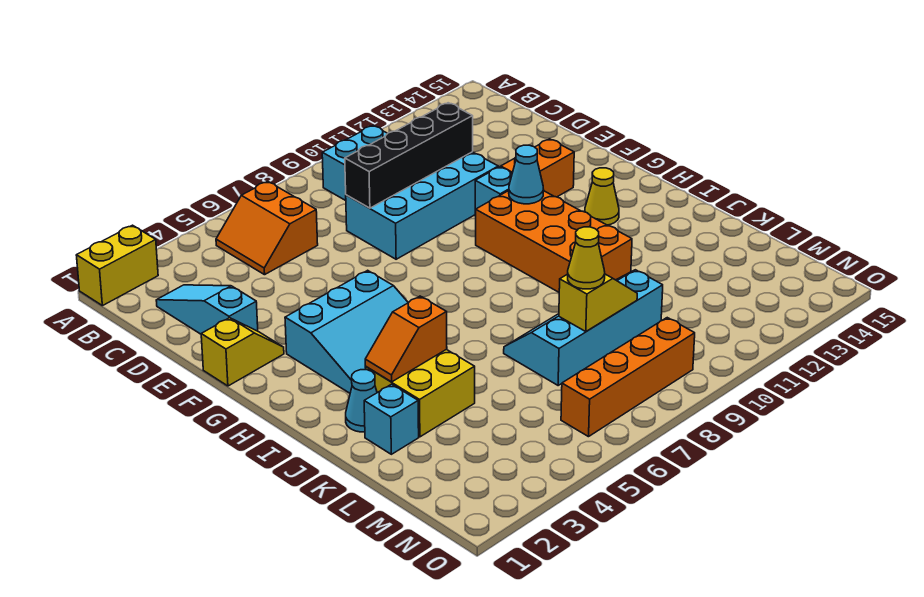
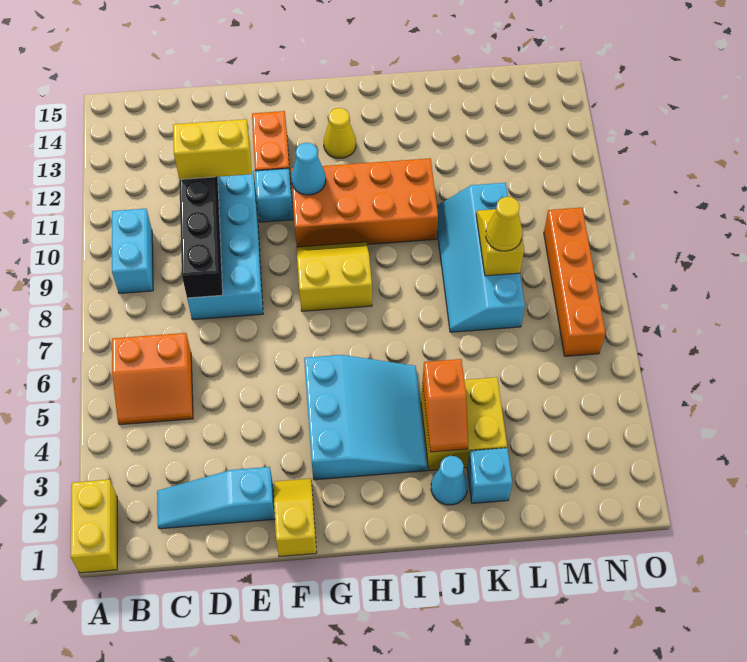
none -> yellow brick D11:E11 level 3
none -> yellow slope G8:H9 level 1 top 8

